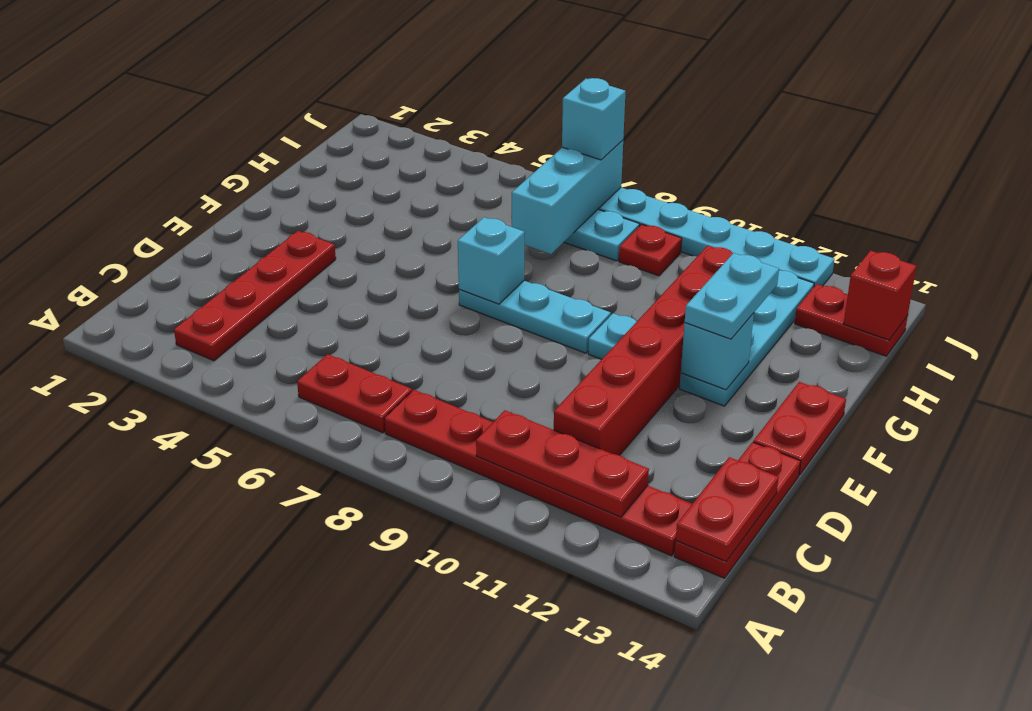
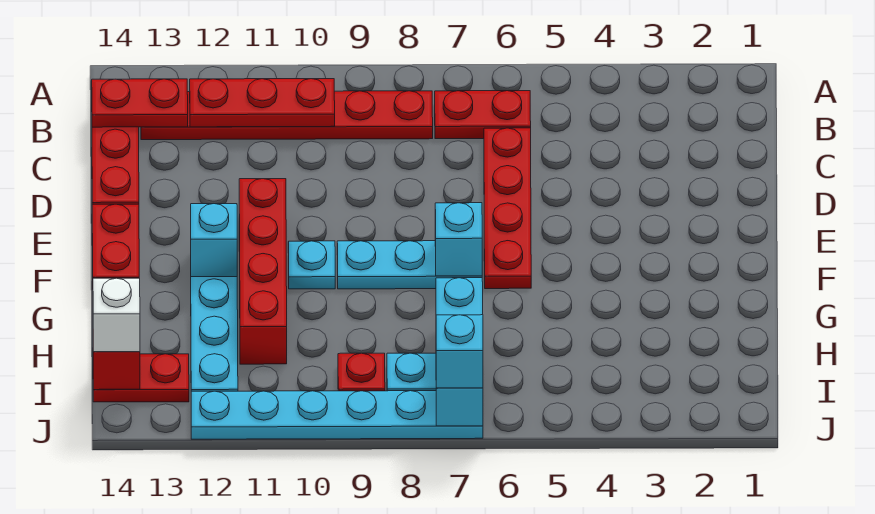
red plate B3:E3 level 1 -> red plate C6:F6 level 1
red plate B14:C14 level 2 -> red plate B13:B14 level 2
red brick C11:H11 level 1 -> red brick E11:H11 level 1
cyan plate F12:G12 level 3 -> none
none -> white brick I14 level 3

